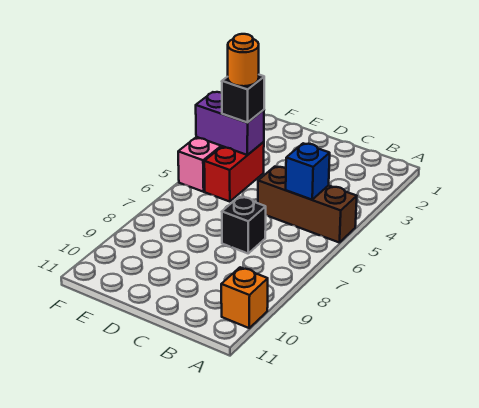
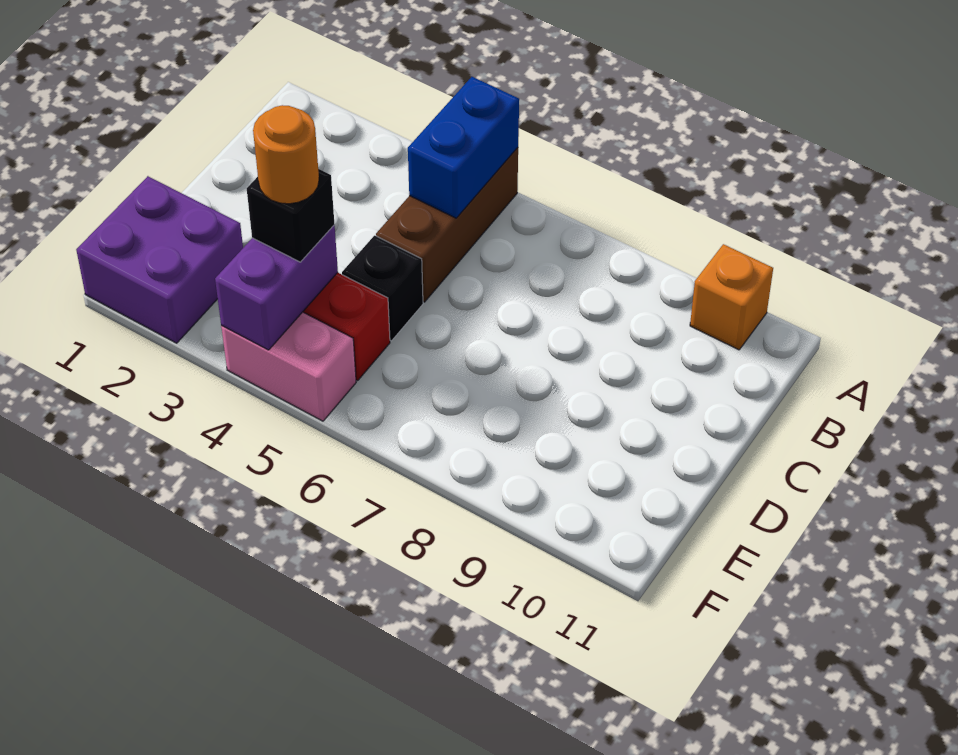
blue brick B5 level 2 -> blue brick A5:B5 level 2
black brick C7 level 1 -> black brick D5 level 1
none -> purple brick E1:F2 level 1

